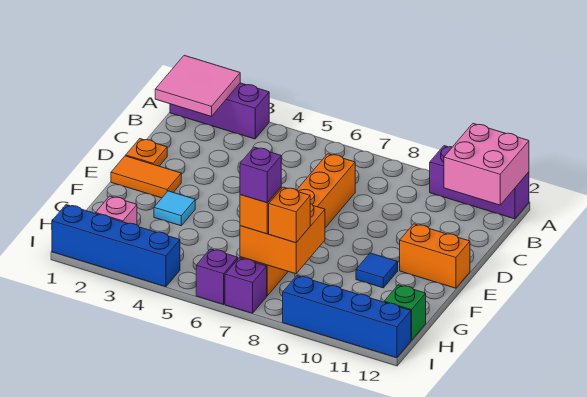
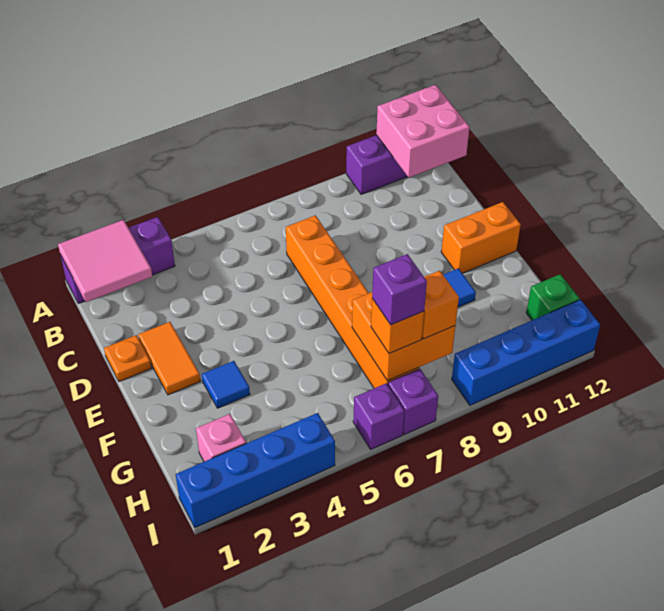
orange tile E1:E2 level 1 -> orange tile D2:E2 level 1
cyan tile F3 level 1 -> blue tile F3 level 1

